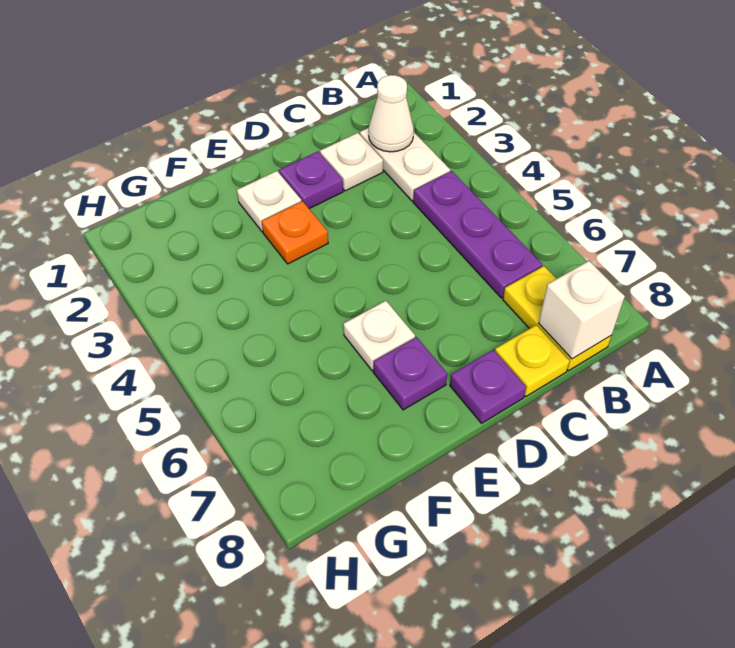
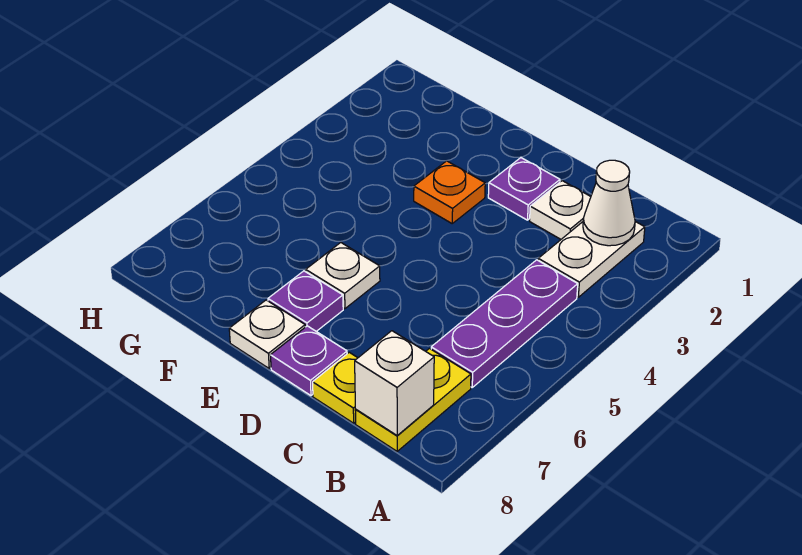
white plate E2 level 1 -> white plate E8 level 1

